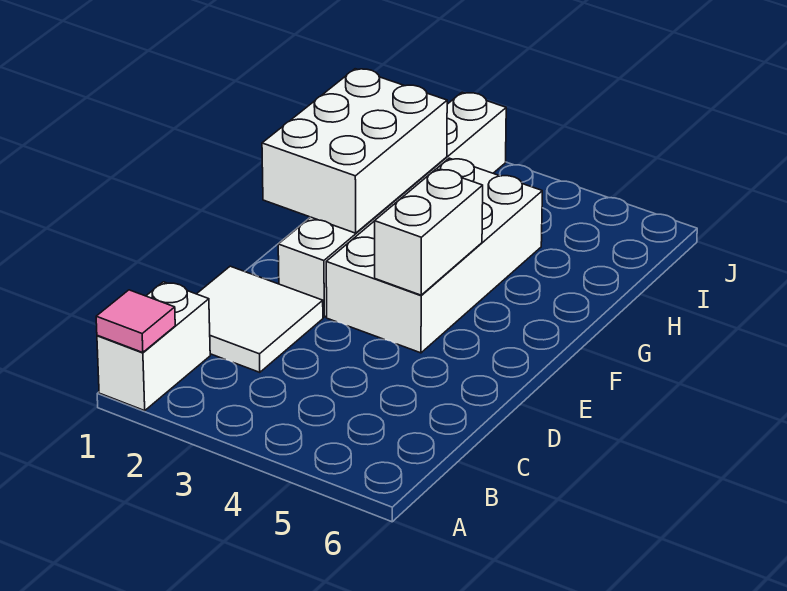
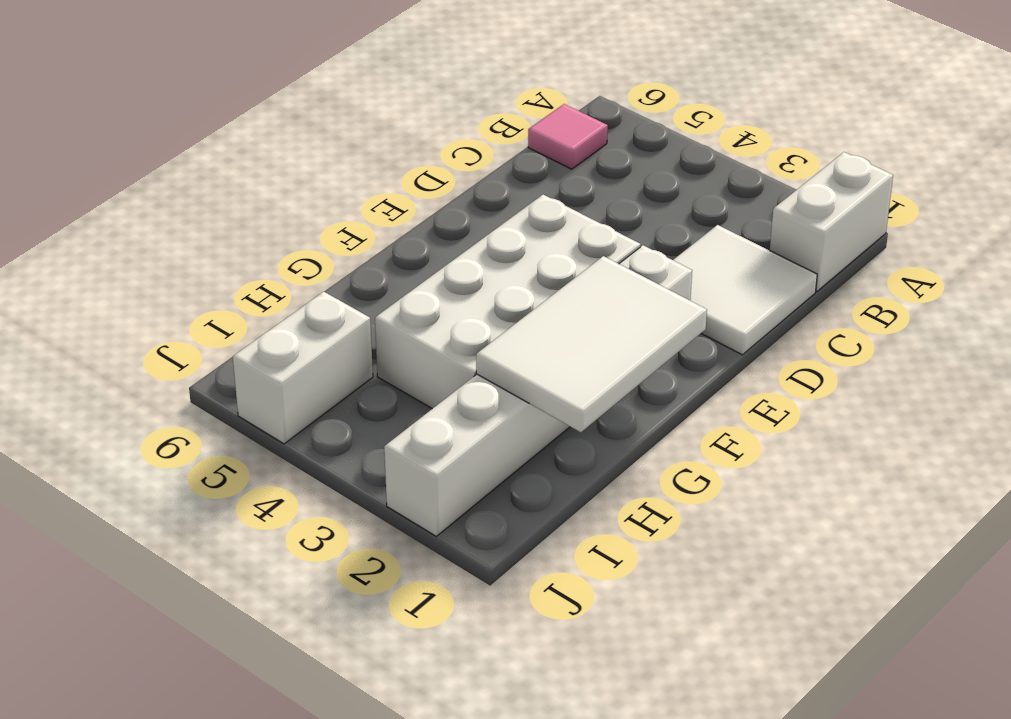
pink tile A1 level 2 -> pink tile B6 level 1
white brick E4:F4 level 2 -> white brick I5:J5 level 1
white brick F1:H2 level 2 -> white tile F1:H2 level 2

